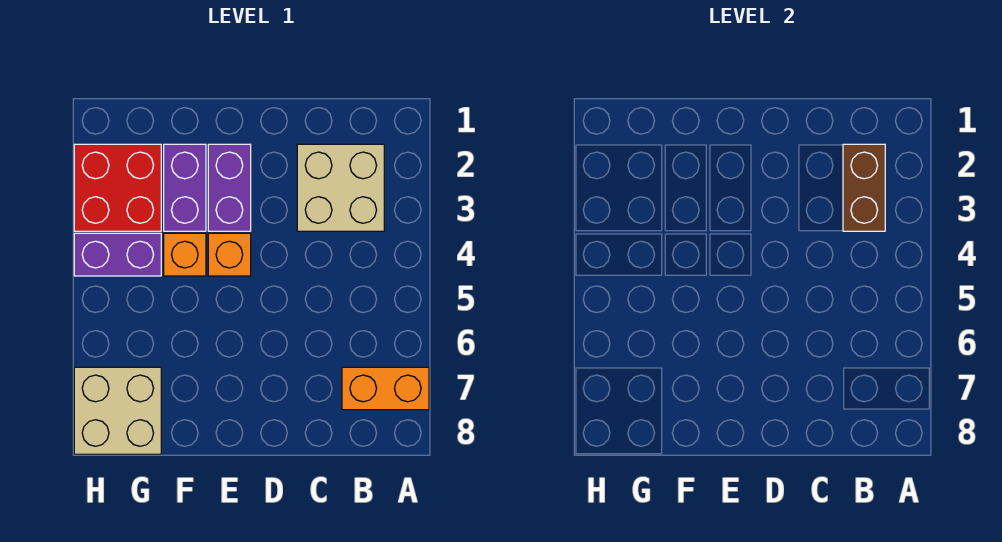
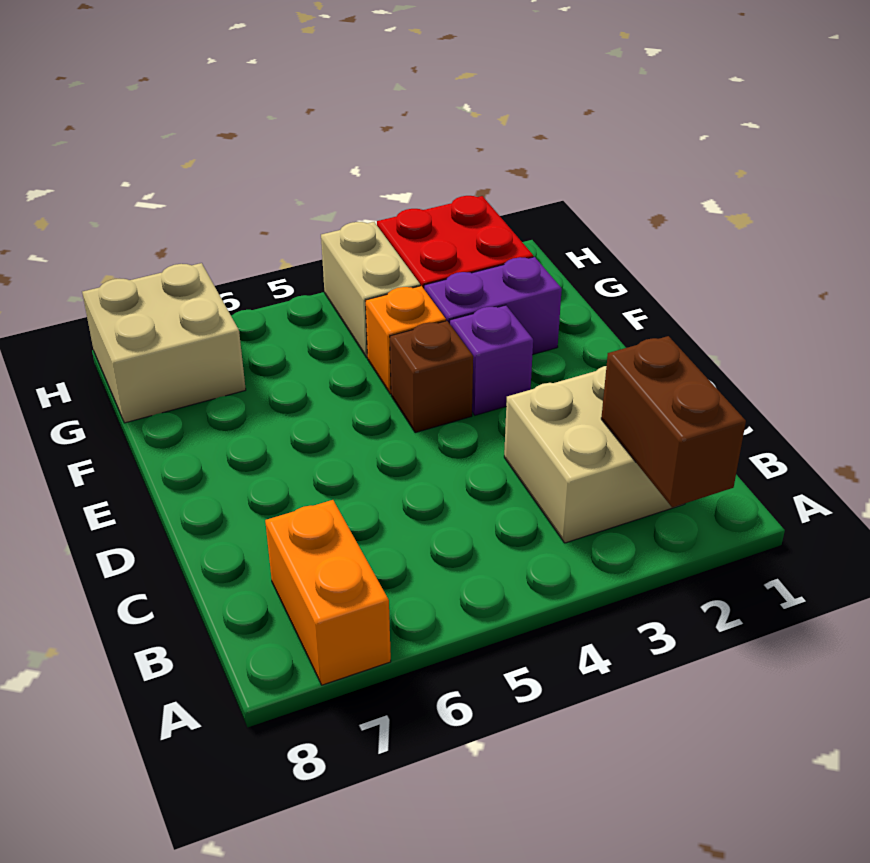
brown brick B2:B3 level 2 -> brown brick A2:B2 level 2
purple brick E2:E3 level 1 -> purple brick E3 level 1
orange brick E4 level 1 -> brown brick E4 level 1
purple brick G4:H4 level 1 -> tan brick G4:H4 level 1

